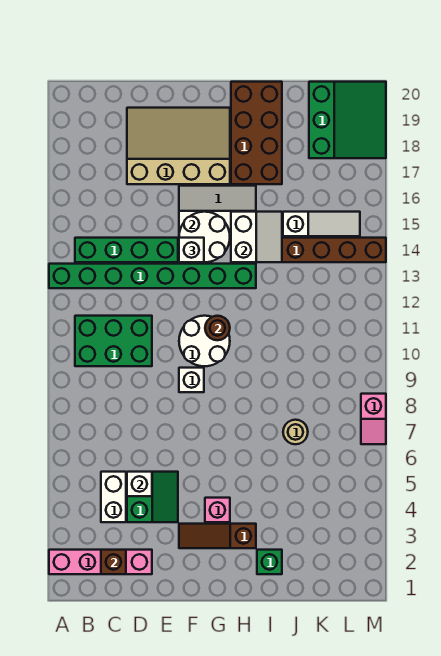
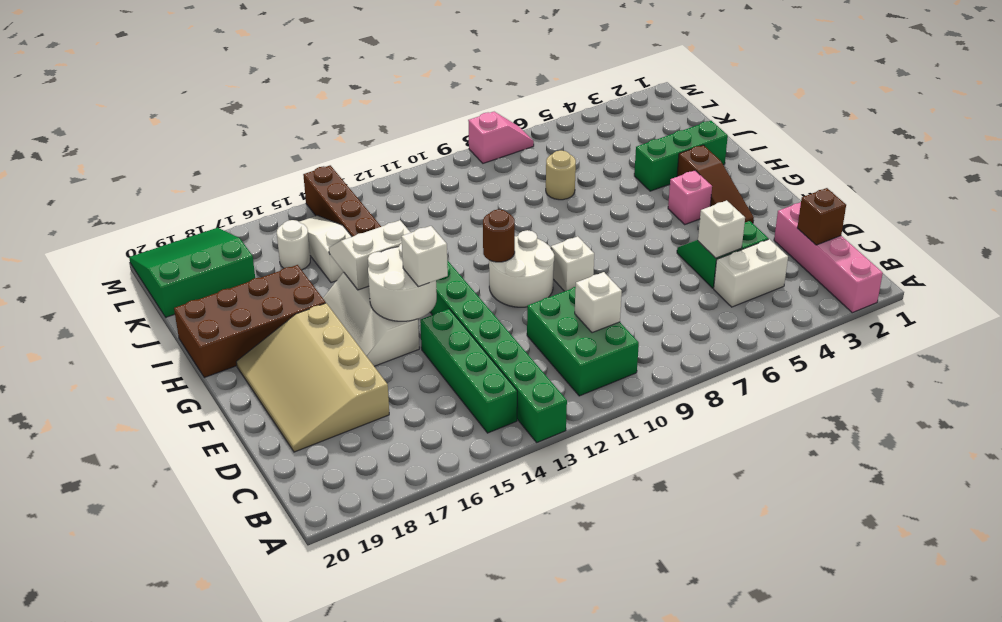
none -> white brick C10 level 2
green brick I2 level 1 -> green brick I2:I4 level 1
none -> white round brick K16 level 1

